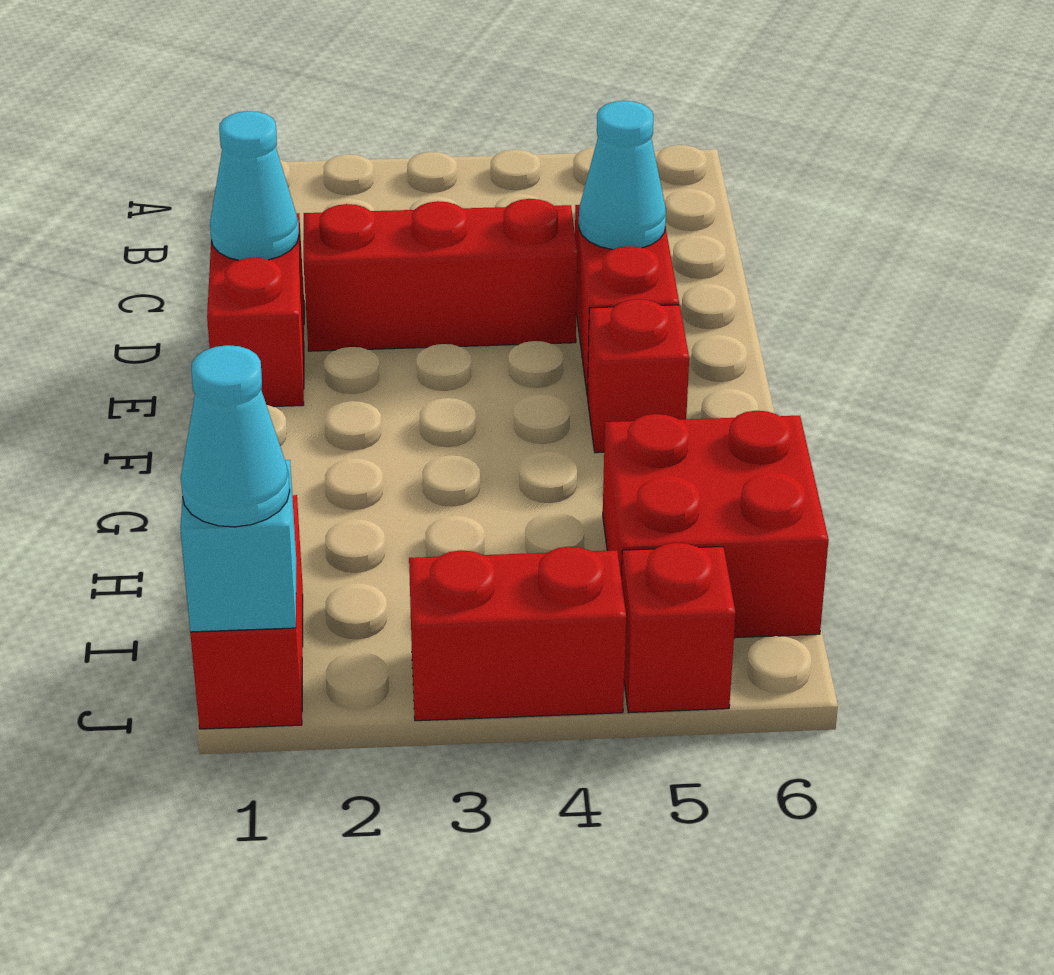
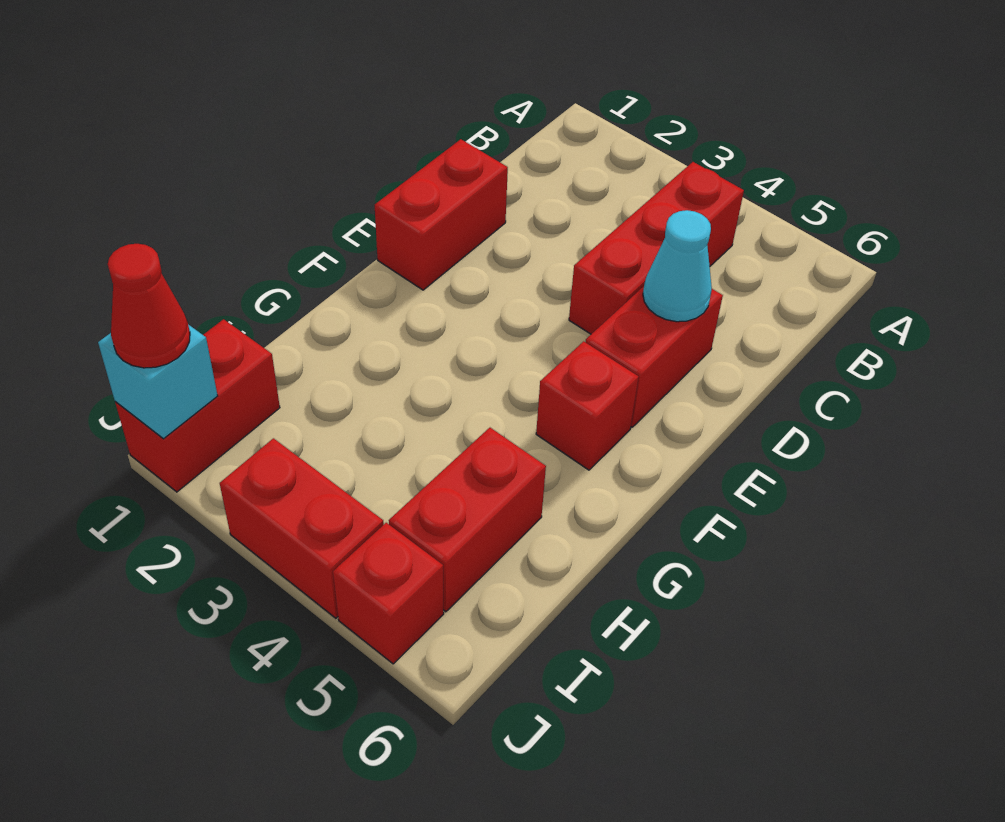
cyan cone D1 level 2 -> none
red brick D2:D4 level 1 -> red brick B4:D4 level 1
red brick H5:I6 level 1 -> red brick H5:I5 level 1
cyan cone J1 level 3 -> red cone J1 level 3

